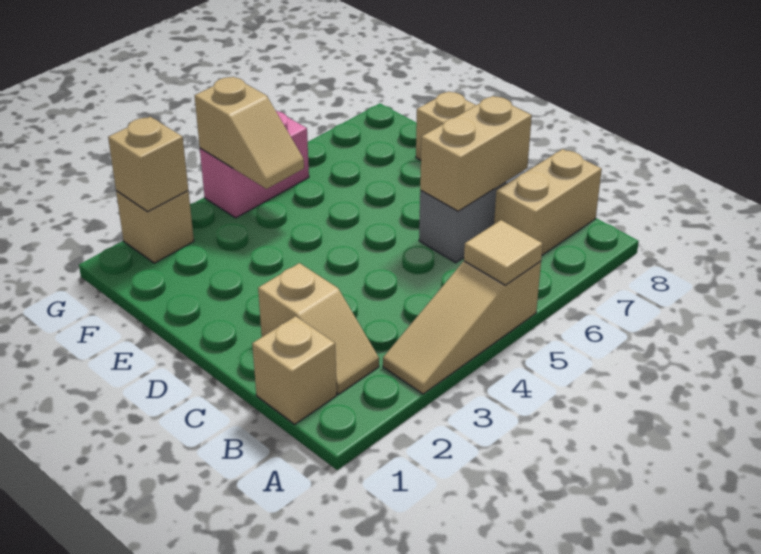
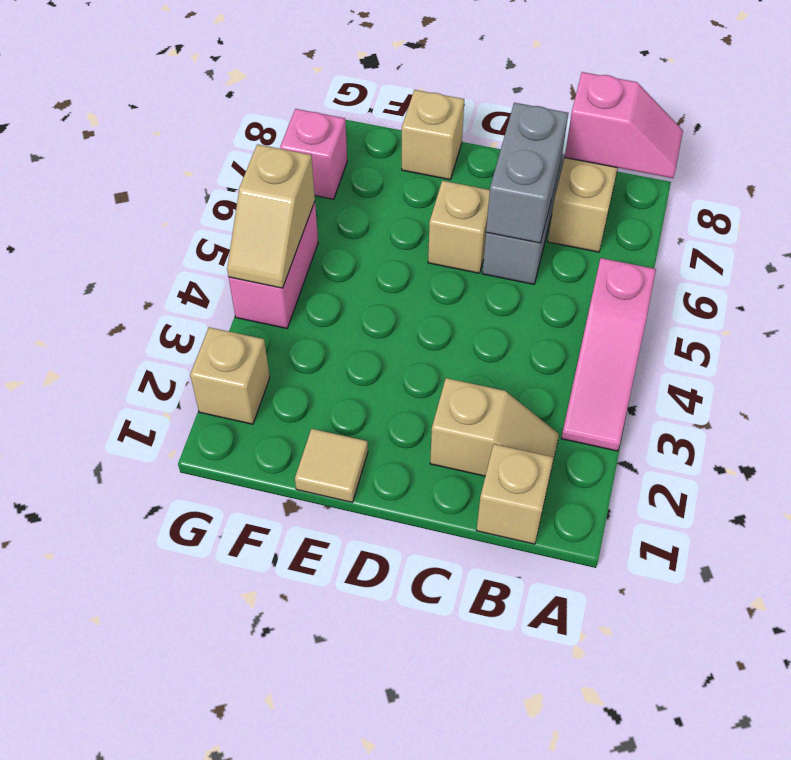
tan slope A3:A5 level 1 top 5 -> pink slope A3:A5 level 1 top 5
tan tile A5 level 2 -> tan tile E1 level 1
none -> pink slope A8:B8 level 2 top B
tan brick C6:C7 level 2 -> grey brick C6:C7 level 2
tan slope F4:G4 level 2 top G -> tan slope G4:G5 level 2 top 5
tan brick G2 level 2 -> tan brick D6 level 1
none -> pink brick G7 level 1

